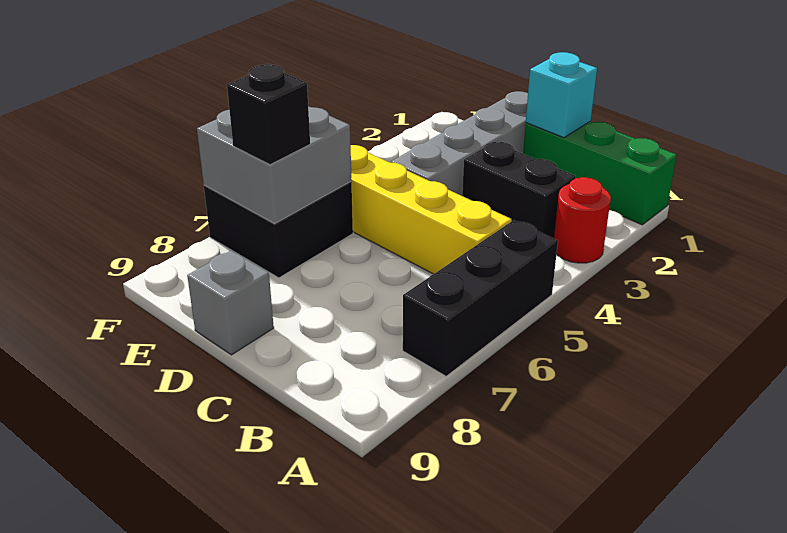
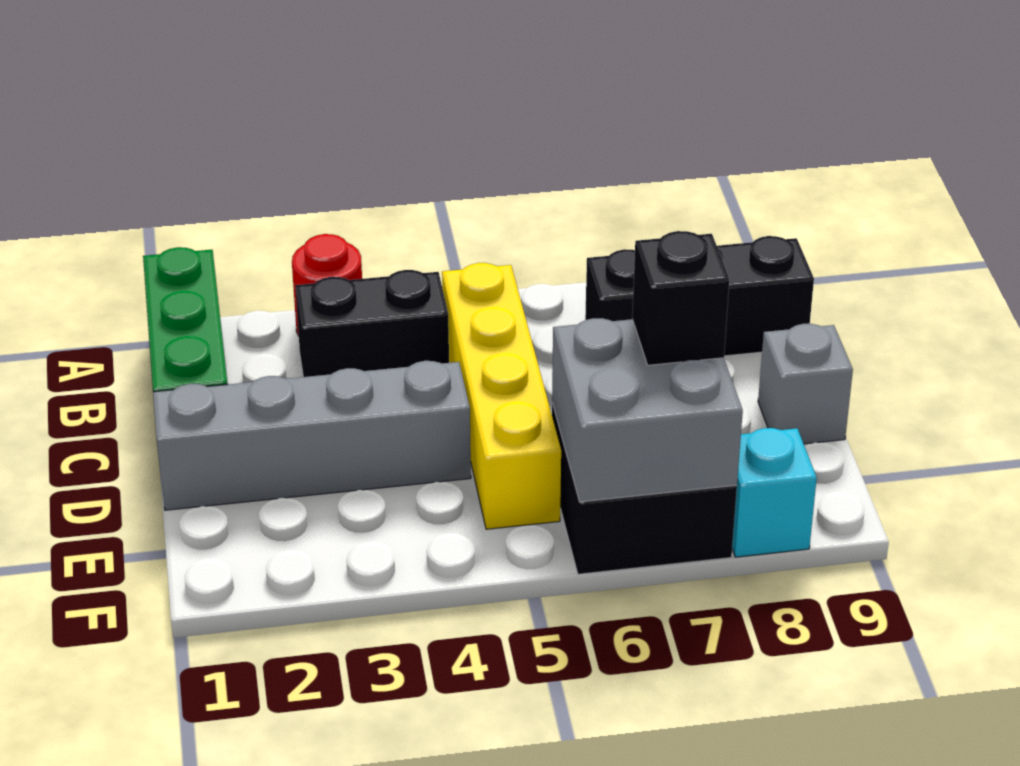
black brick A5:A7 level 1 -> black brick B7:B9 level 1
black brick B3:C3 level 1 -> black brick B3:B4 level 1
cyan brick C1 level 2 -> cyan brick F8 level 1

